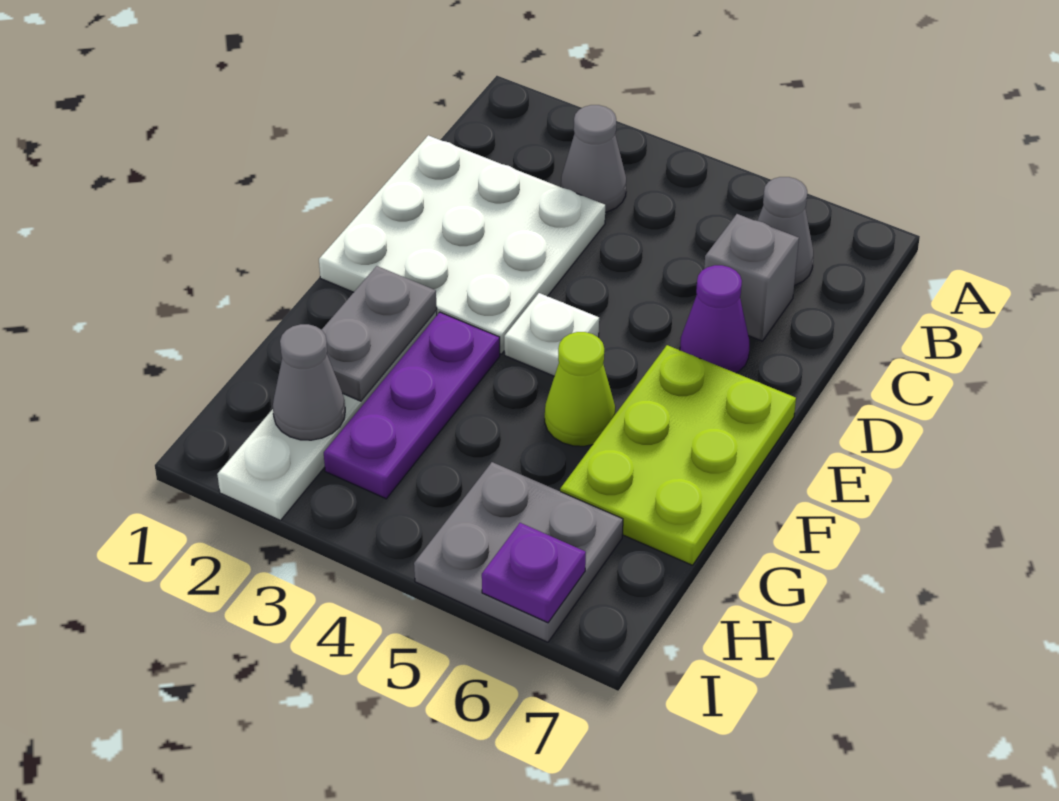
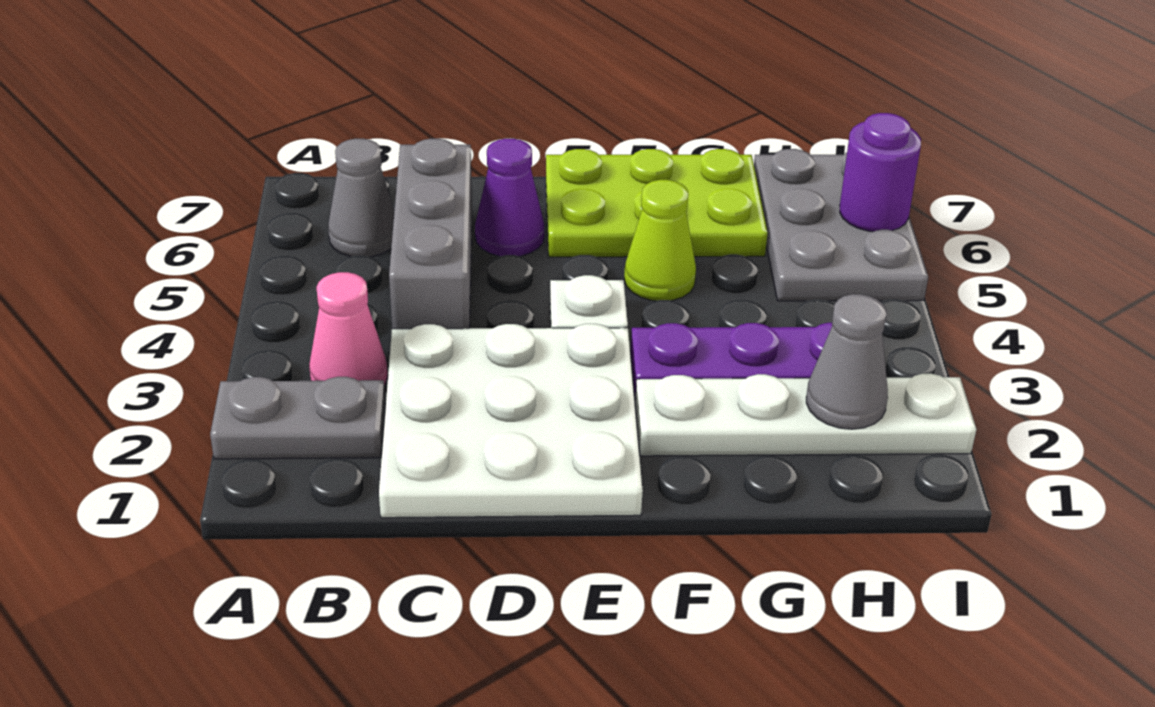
grey cone B3 level 1 -> pink cone B3 level 1
grey brick C6 level 1 -> grey brick C4:C6 level 1
grey plate F2:G2 level 2 -> grey plate A2:B2 level 1
grey plate H5:I6 level 1 -> grey plate H5:I7 level 1
purple plate I6 level 2 -> purple round brick I6 level 2

